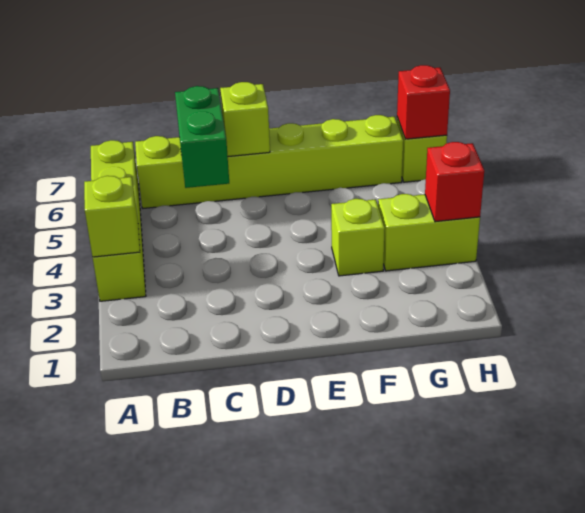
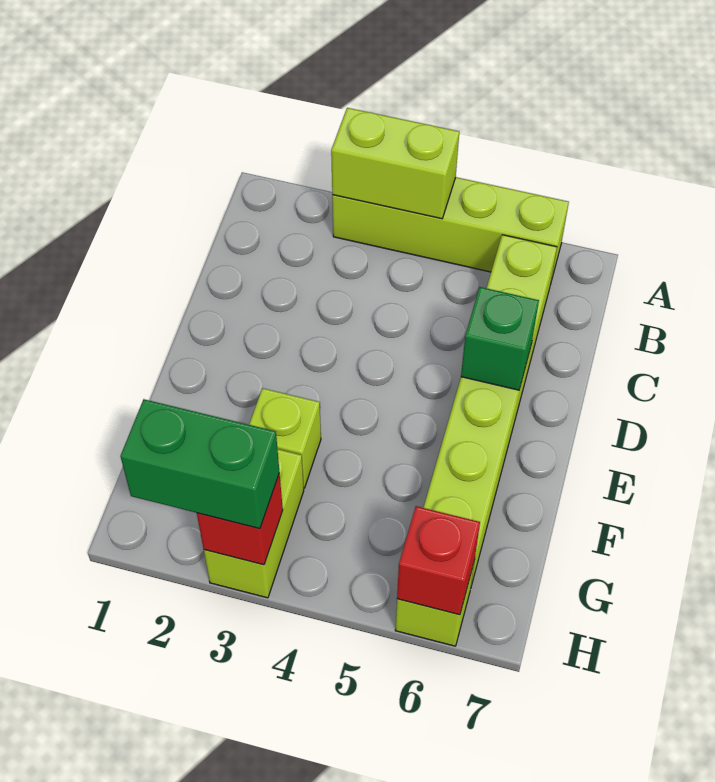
lime brick A3 level 2 -> lime brick A3:A4 level 2
green brick C5:C6 level 2 -> green brick H2:H3 level 3
lime brick D6 level 2 -> green brick D6 level 2

